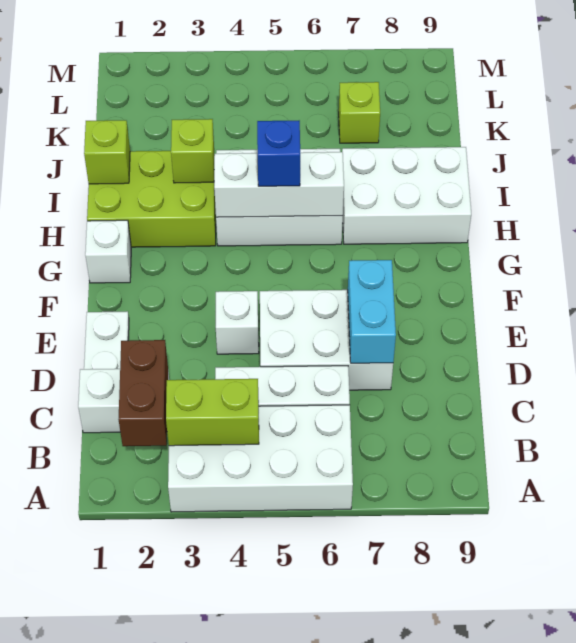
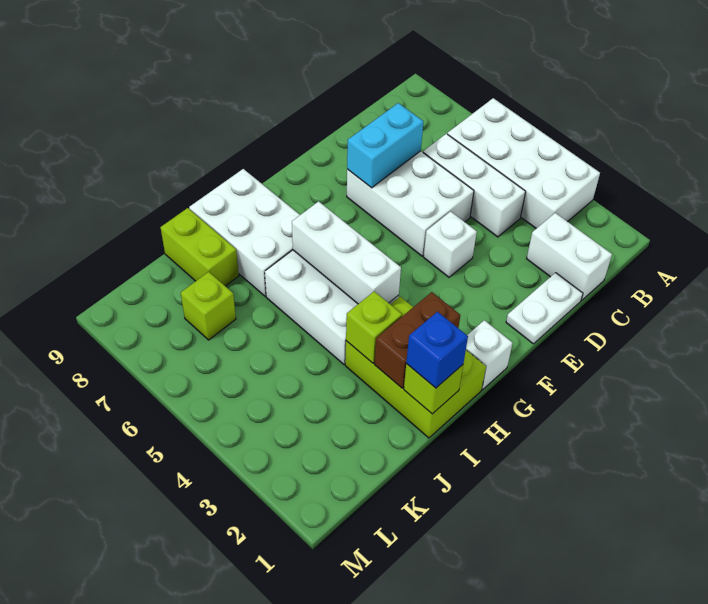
brown brick B2:C2 level 2 -> brown brick H2:I2 level 2
lime brick B3:B4 level 2 -> lime brick J8:J9 level 1
blue brick H5 level 3 -> blue brick I1 level 3

